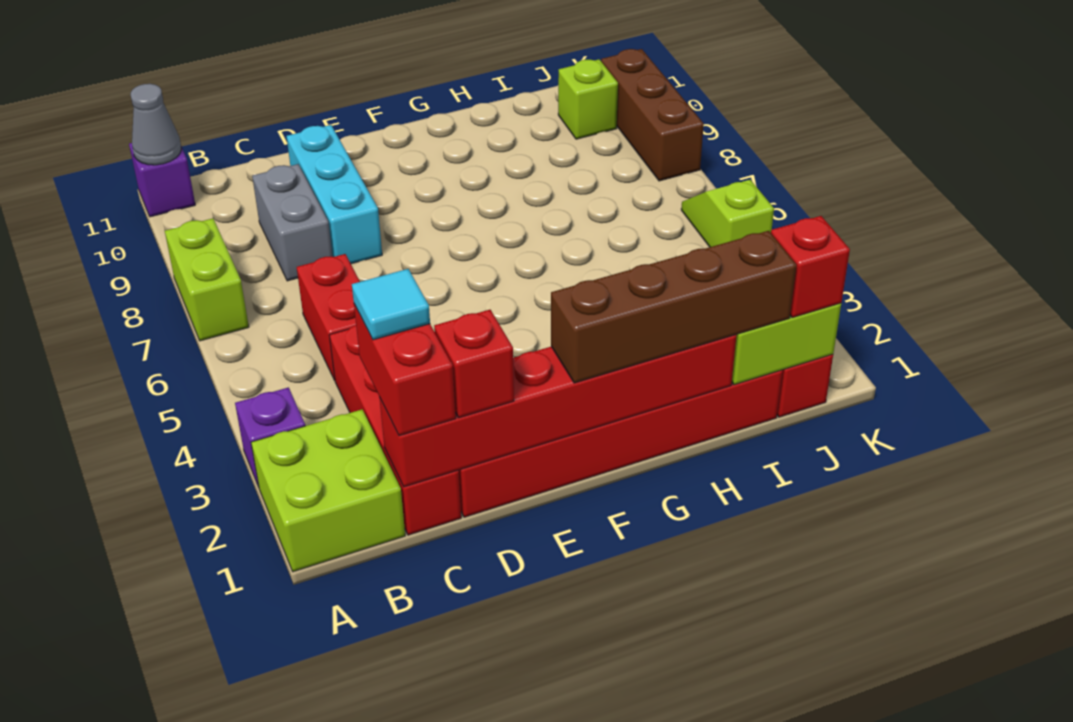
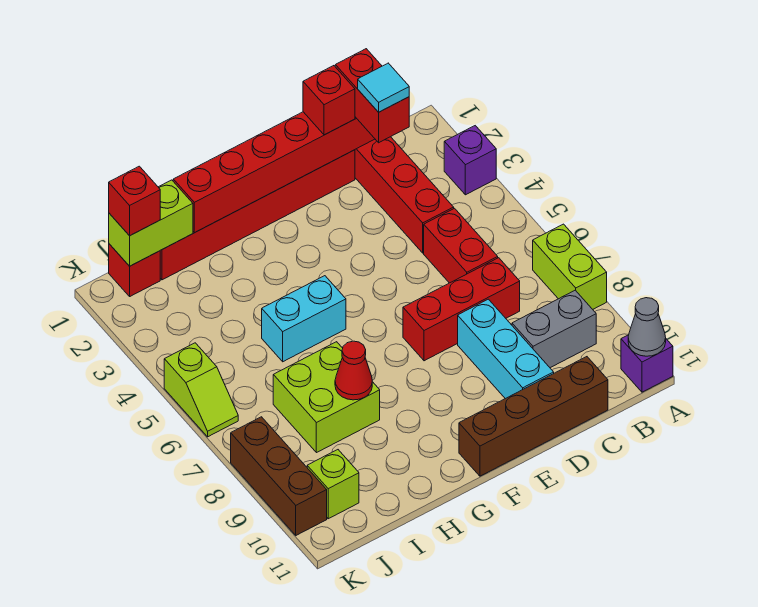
lime brick A1:B2 level 1 -> lime brick H7:I8 level 1
none -> red brick C7:E7 level 1
grey brick C8:C9 level 1 -> grey brick B9:C9 level 1
brown brick F1:I1 level 3 -> brown brick C11:F11 level 1
none -> cyan brick G5:H5 level 1
none -> red cone H8 level 2

